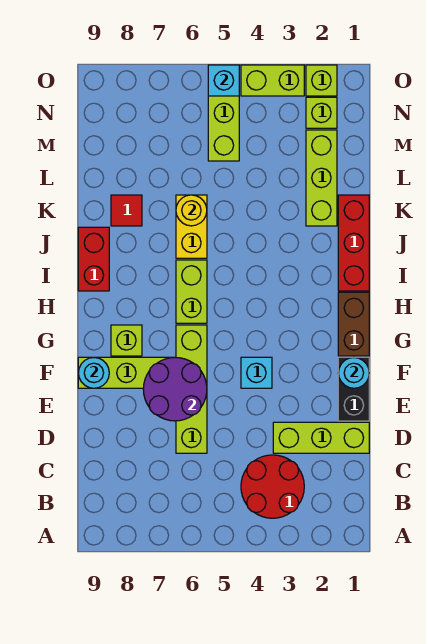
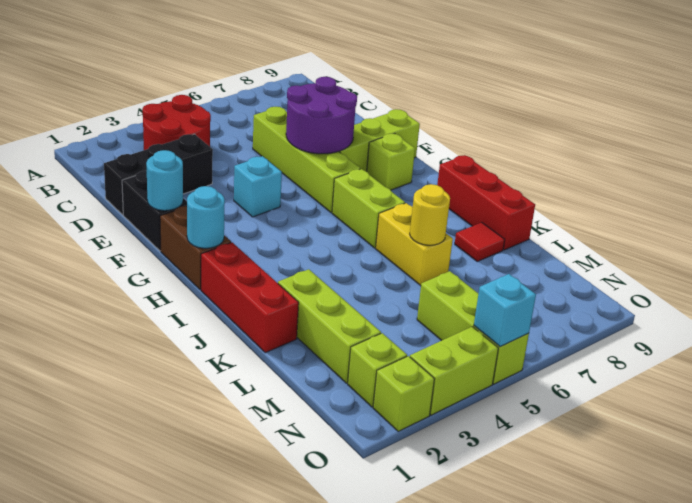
lime brick D1:D3 level 1 -> black brick D1:D3 level 1
cyan round brick F9 level 2 -> cyan round brick H1 level 2
red brick I9:J9 level 1 -> red brick I9:K9 level 1

